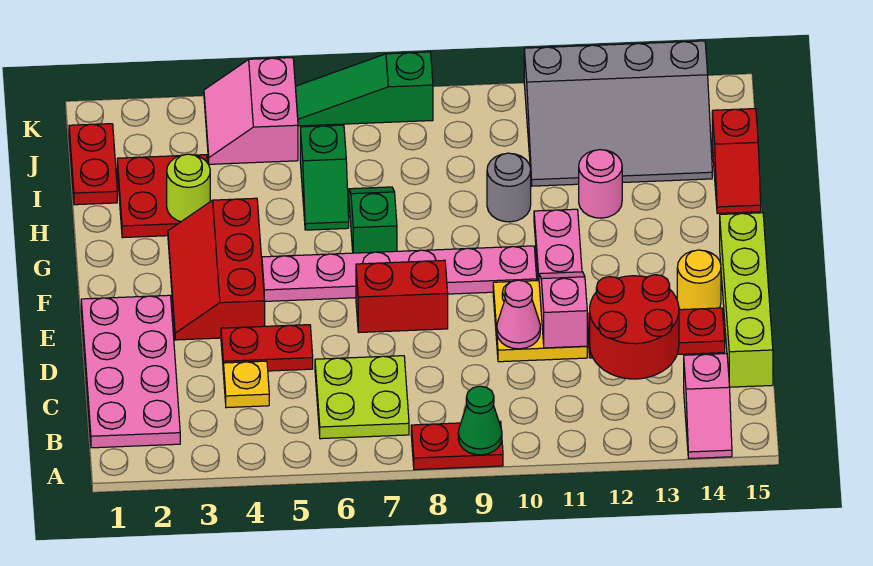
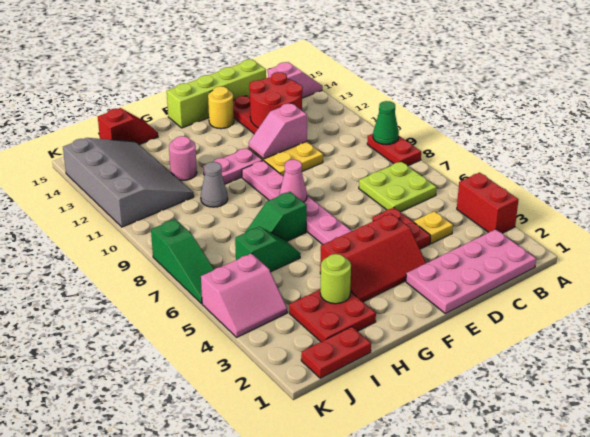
pink cone D10 level 2 -> pink cone F8 level 2
red brick E7:E8 level 1 -> red brick A3:A4 level 1
grey round brick H10 level 1 -> grey cone H10 level 1

